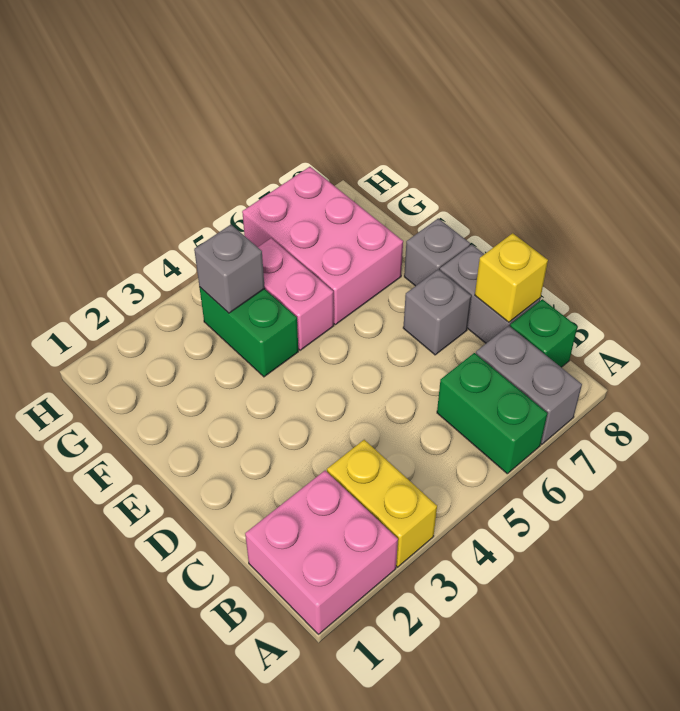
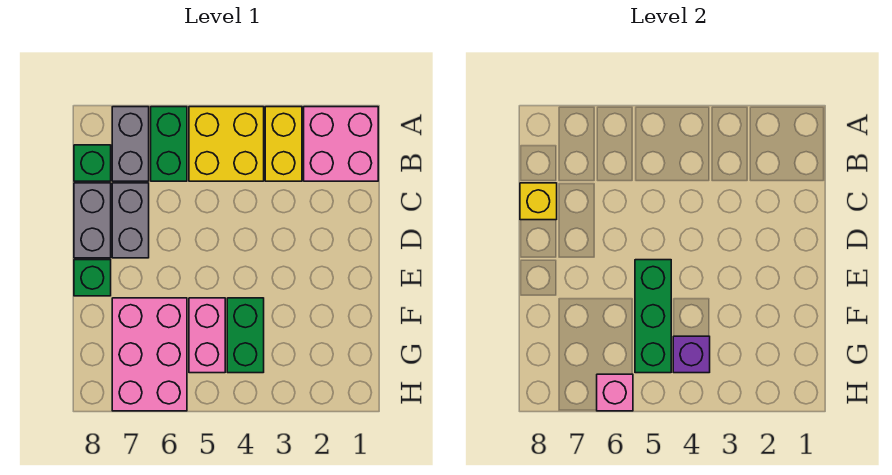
none -> yellow brick A4:B5 level 1
grey brick D7 level 1 -> grey brick C7:D7 level 1
none -> green brick E5:G5 level 2
grey brick E8 level 1 -> green brick E8 level 1
grey brick G4 level 2 -> purple brick G4 level 2
none -> pink brick H6 level 2

